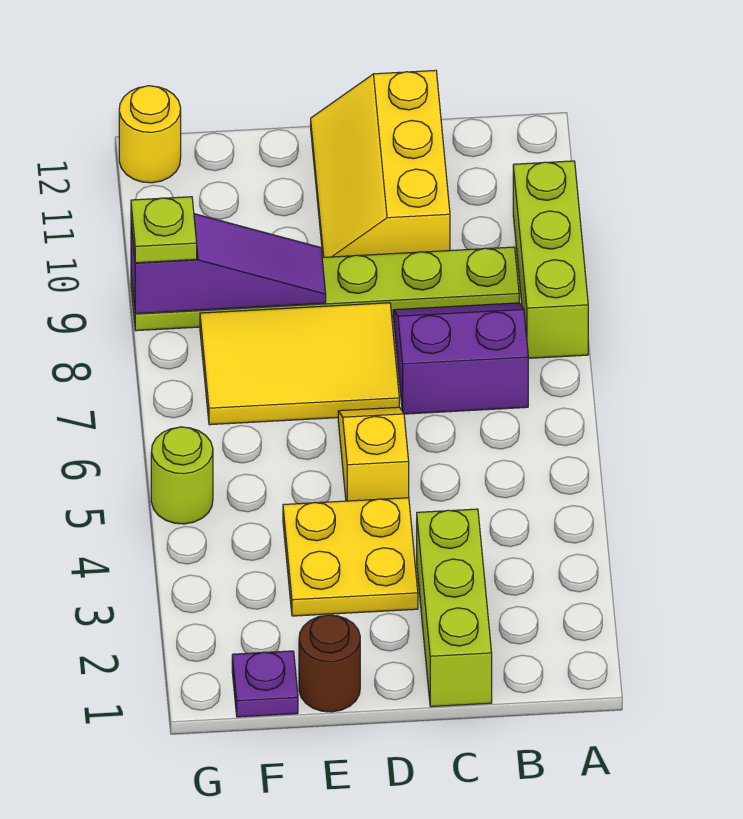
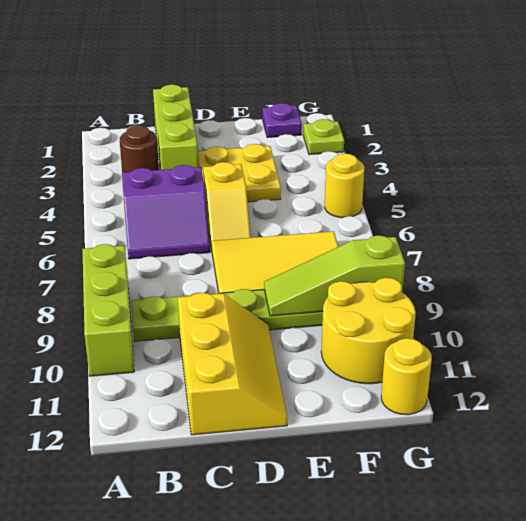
purple slope B7:C8 level 1 top 7 -> purple slope B5:C6 level 1 top 5
brown round brick E1 level 1 -> brown round brick B3 level 1
purple slope E9:G9 level 2 top G -> lime slope E9:G9 level 2 top G
none -> yellow round brick F10:G11 level 1
lime round brick G5 level 1 -> yellow round brick G5 level 1
lime plate G9 level 3 -> lime plate G2 level 1

